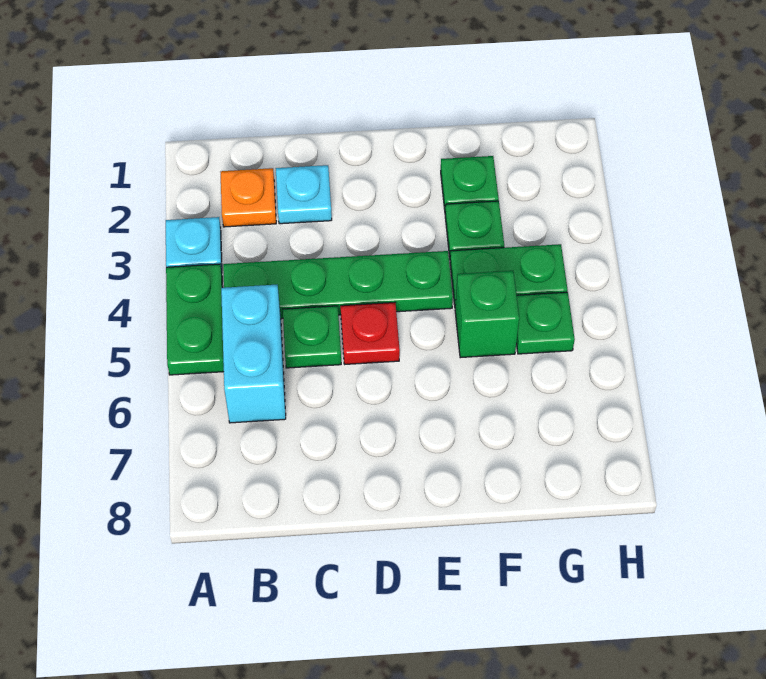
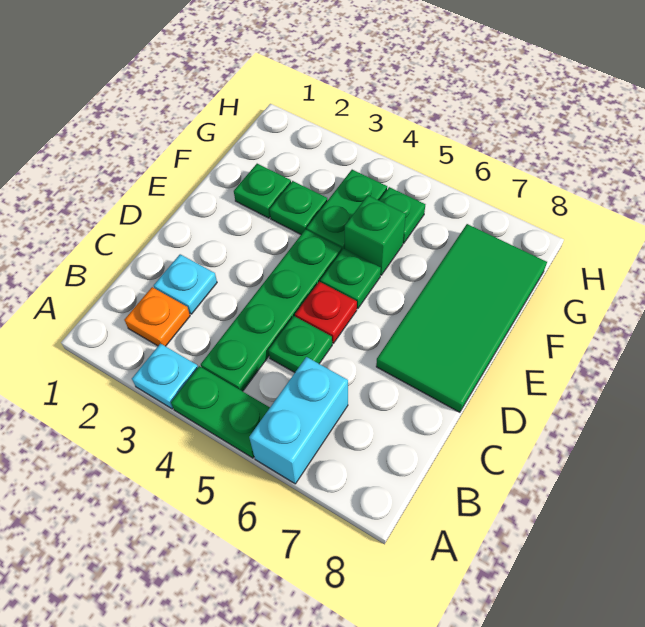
cyan brick B5:B6 level 1 -> cyan brick A6:B6 level 1
none -> green tile D7:G8 level 1
none -> green plate E5 level 1

